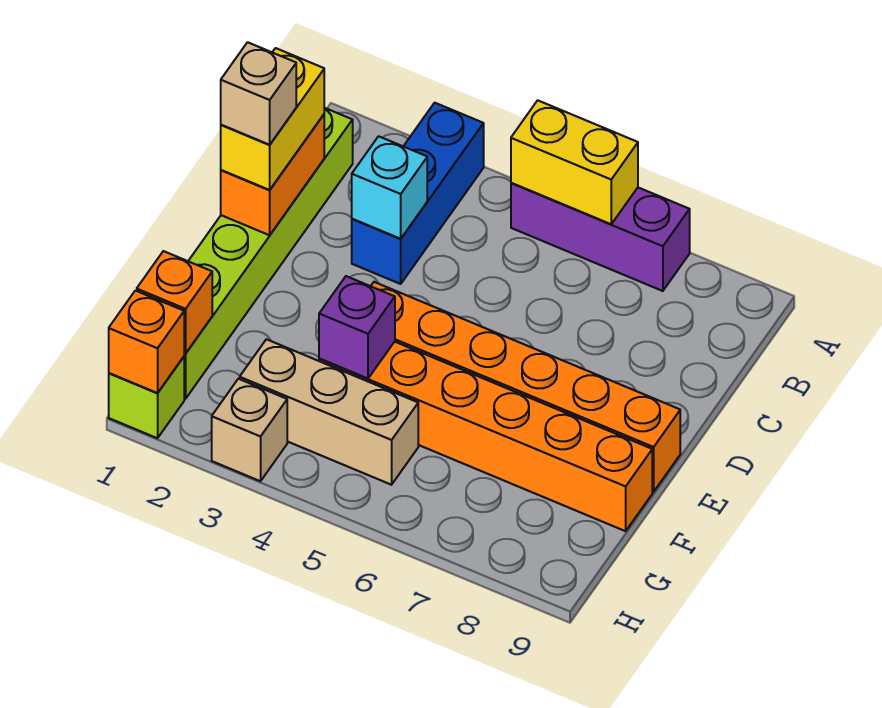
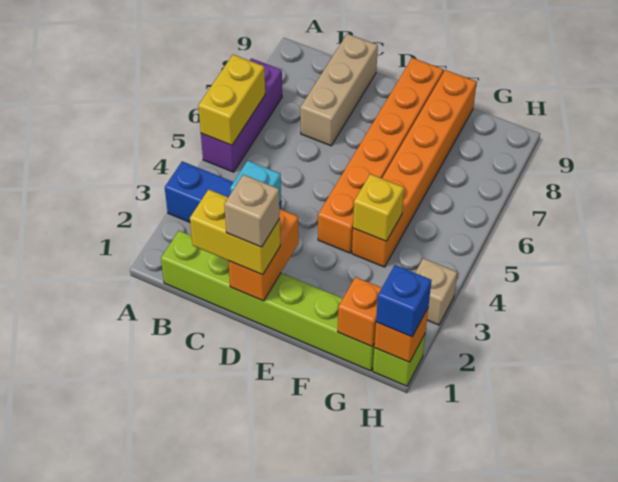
orange brick C1:D1 level 2 -> orange brick D1:D2 level 2
purple brick F4 level 2 -> yellow brick F4 level 2
tan brick G3:G5 level 1 -> tan brick C7:C9 level 1
none -> blue brick H1 level 3

